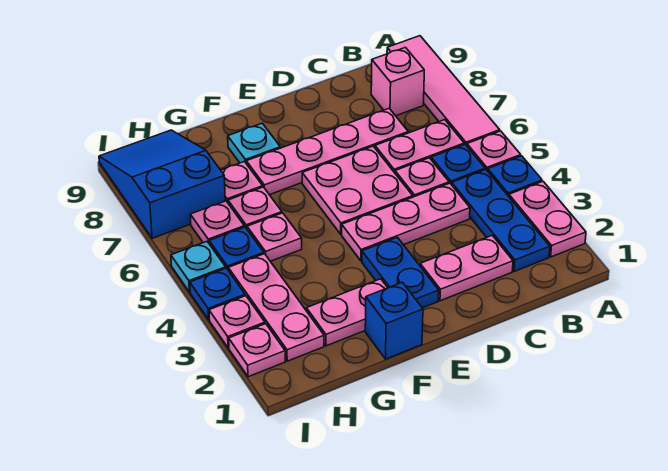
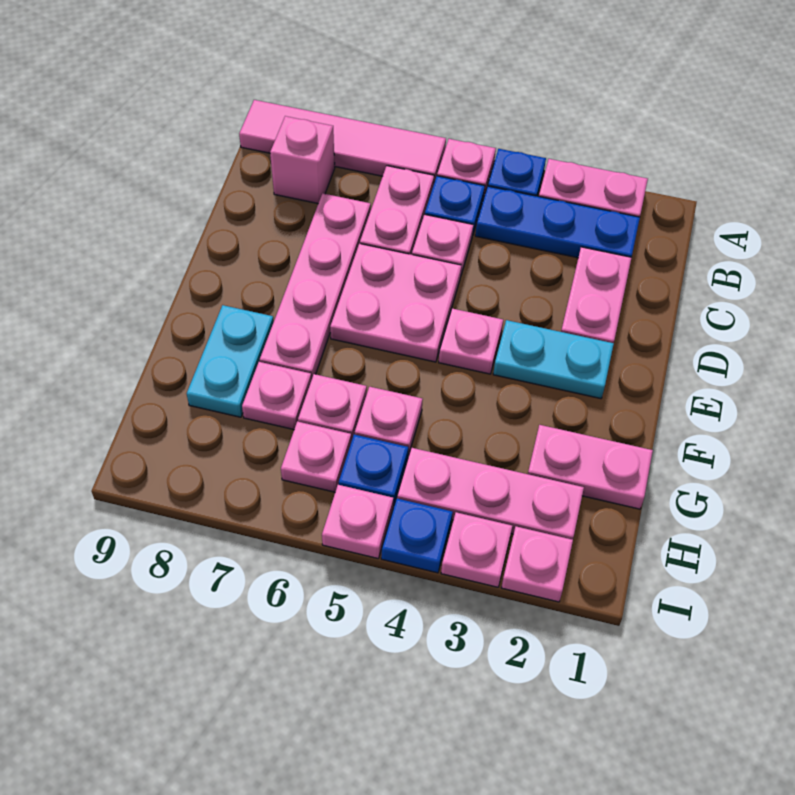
pink plate C4:E4 level 1 -> pink plate E4 level 1
blue plate E2:E3 level 1 -> cyan plate E2:E3 level 1
blue brick F1 level 1 -> none
pink plate F2:G2 level 1 -> pink plate G1:G2 level 1
cyan plate F8 level 1 -> cyan plate F8:G8 level 1
blue slope H7:I9 level 1 top 7 -> none
cyan plate I5 level 1 -> pink plate I5 level 1

